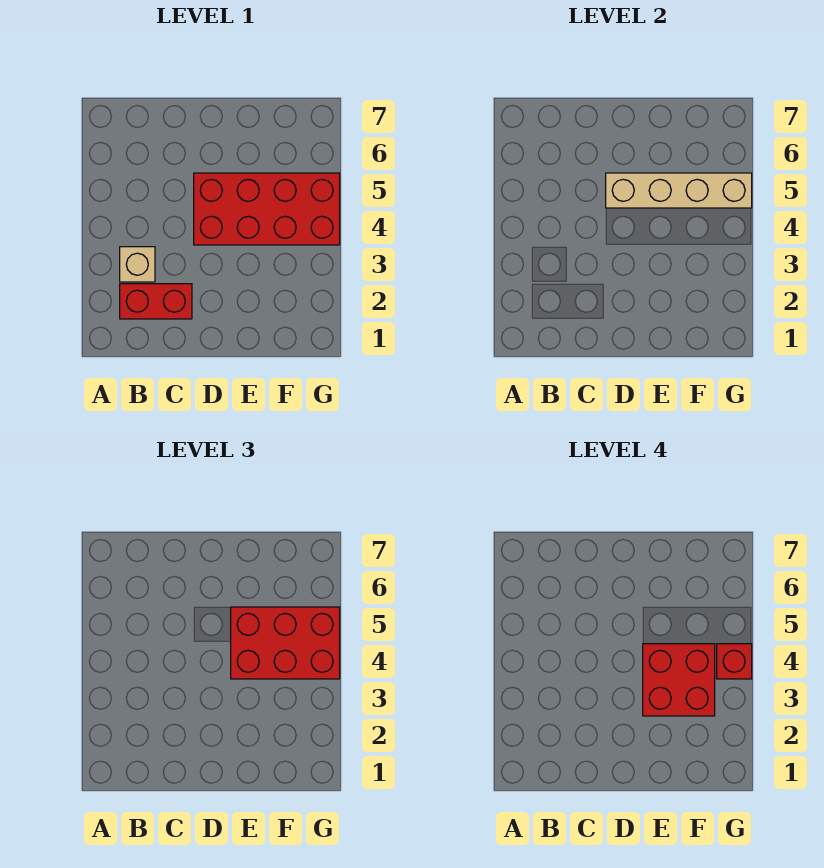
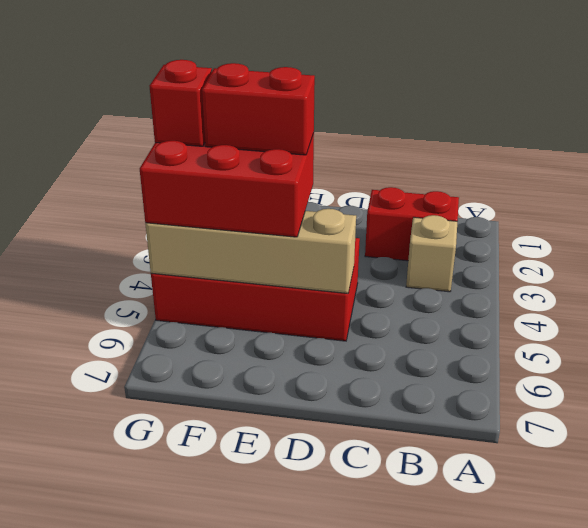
red brick E3:F4 level 4 -> red brick E4:F4 level 4

